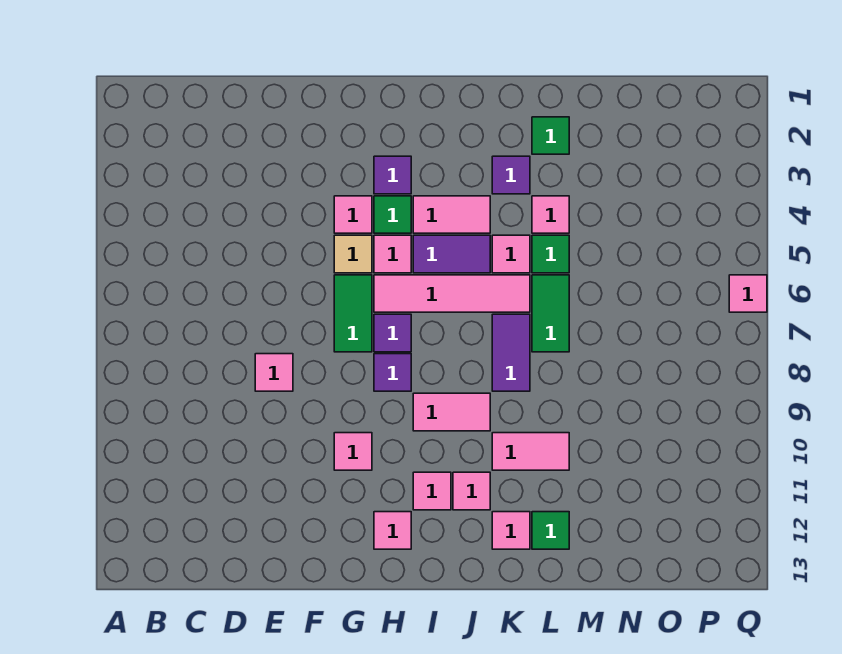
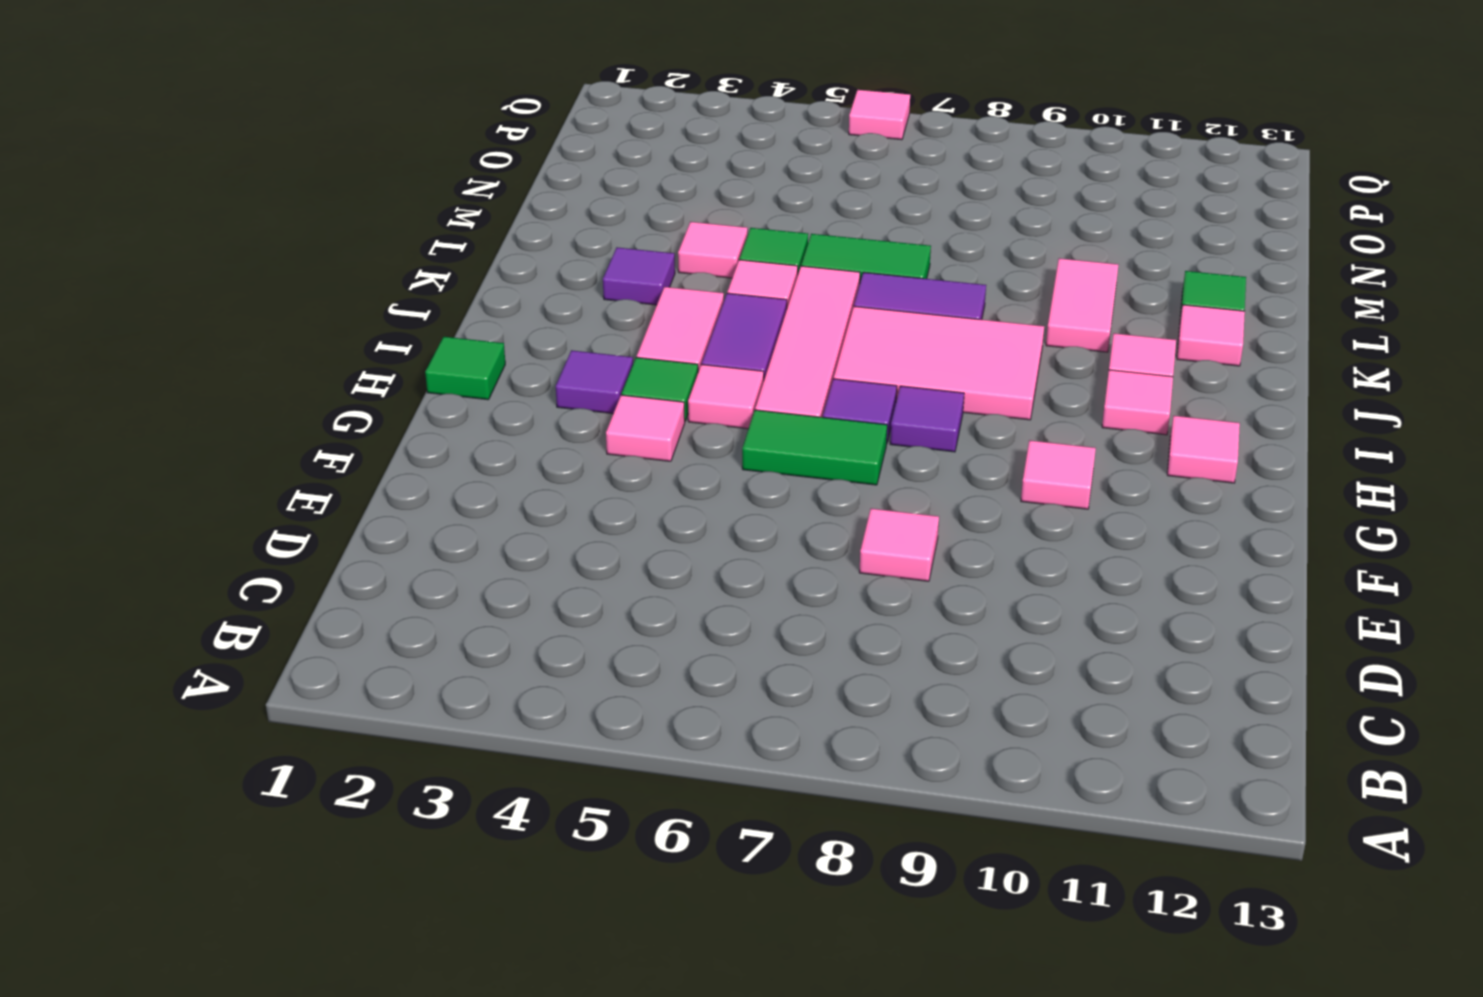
tan tile G5 level 1 -> none
pink tile I9:J9 level 1 -> pink tile I7:J9 level 1
green tile L2 level 1 -> green tile H1 level 1

